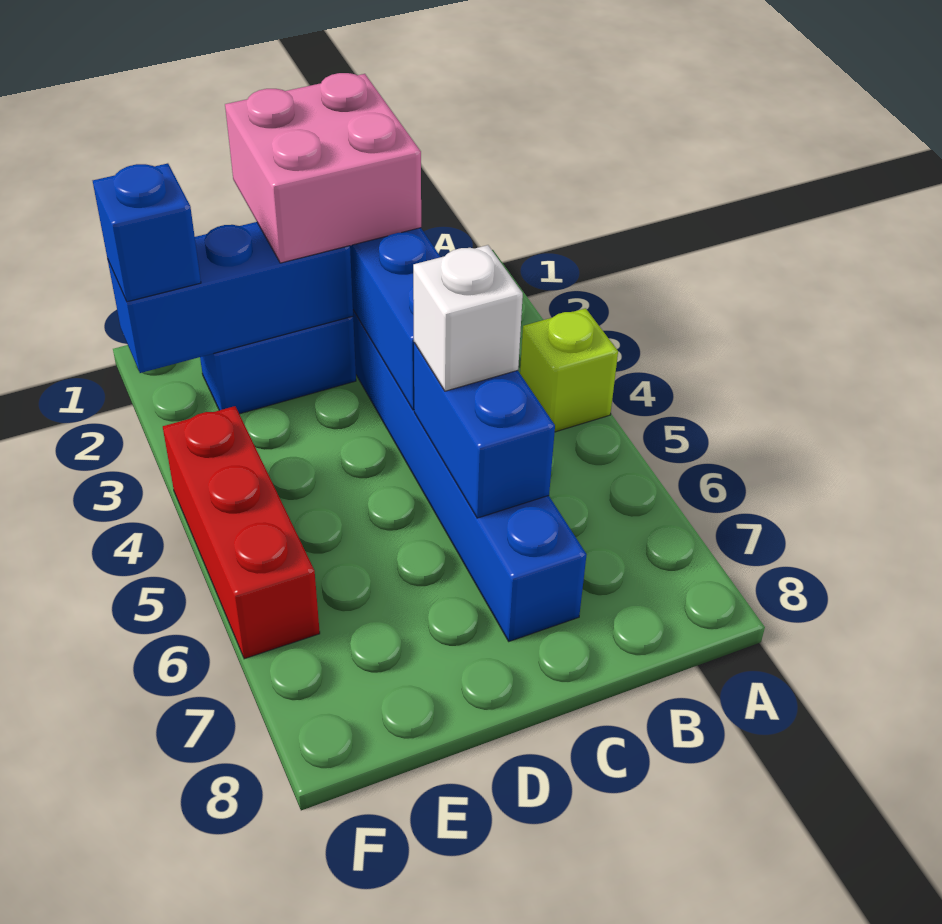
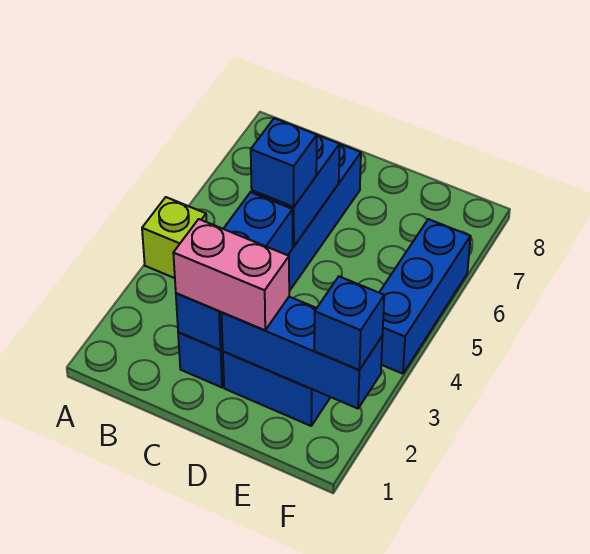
pink brick C1:D2 level 3 -> pink brick C2:D2 level 3
white brick C5 level 3 -> blue brick C5 level 3
red brick F4:F6 level 1 -> blue brick F4:F6 level 1

